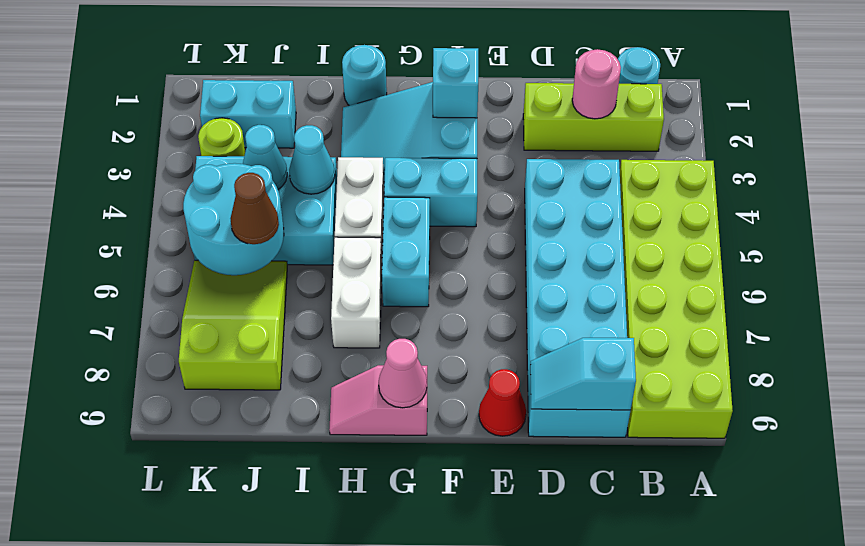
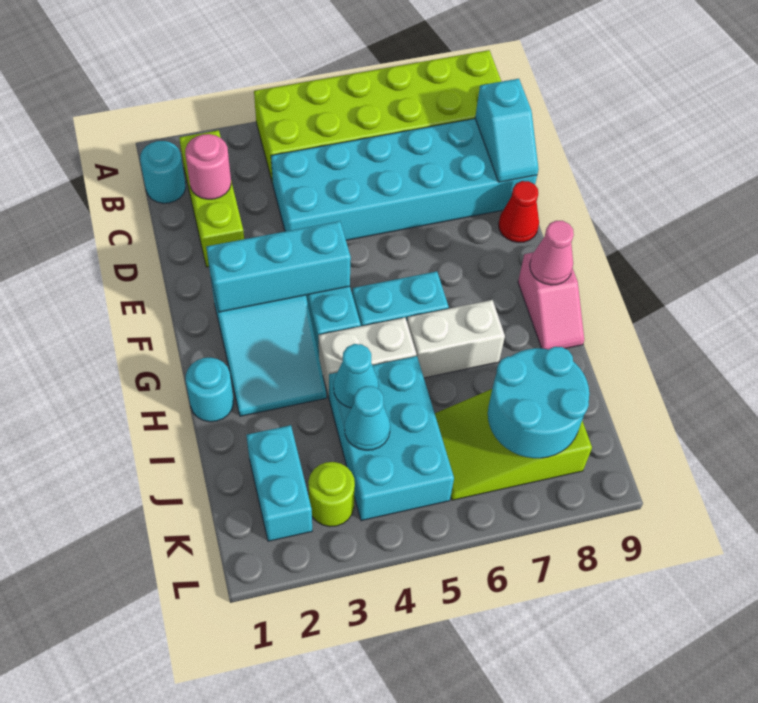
cyan brick F2 level 2 -> cyan brick F2:F4 level 2
cyan round brick J5:K6 level 2 -> cyan round brick J7:K8 level 2
brown cone J6 level 3 -> none

